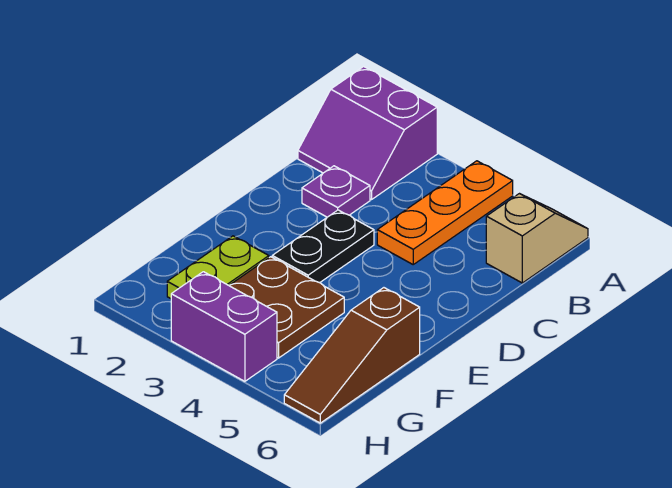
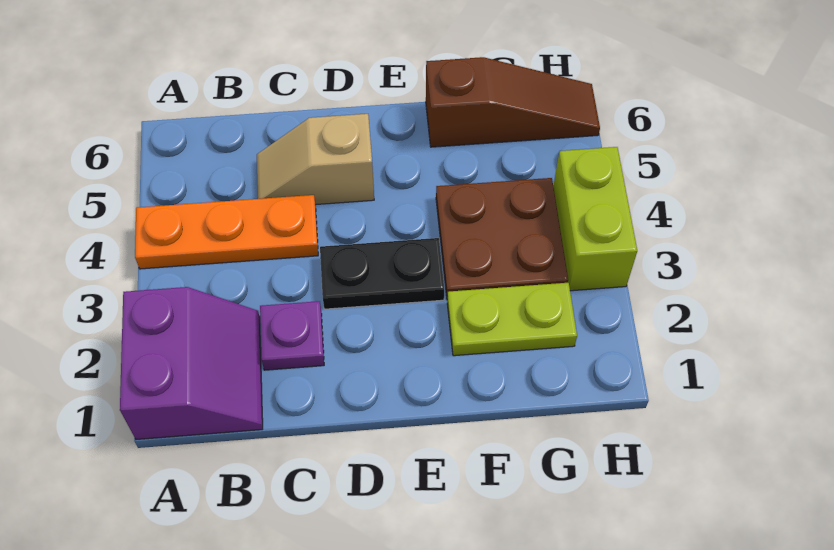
tan slope A6:B6 level 1 top B -> tan slope C5:D5 level 1 top D
purple brick H3:H4 level 1 -> lime brick H3:H4 level 1

